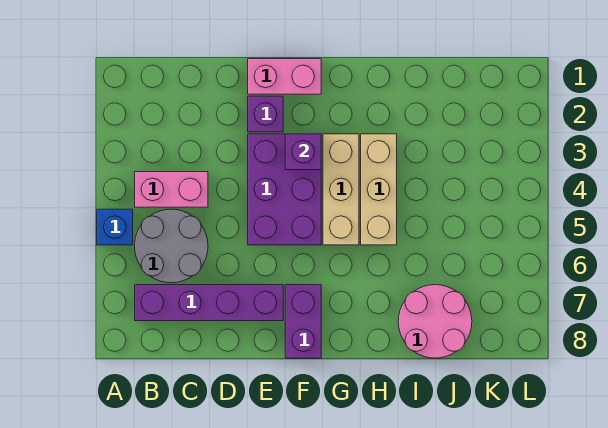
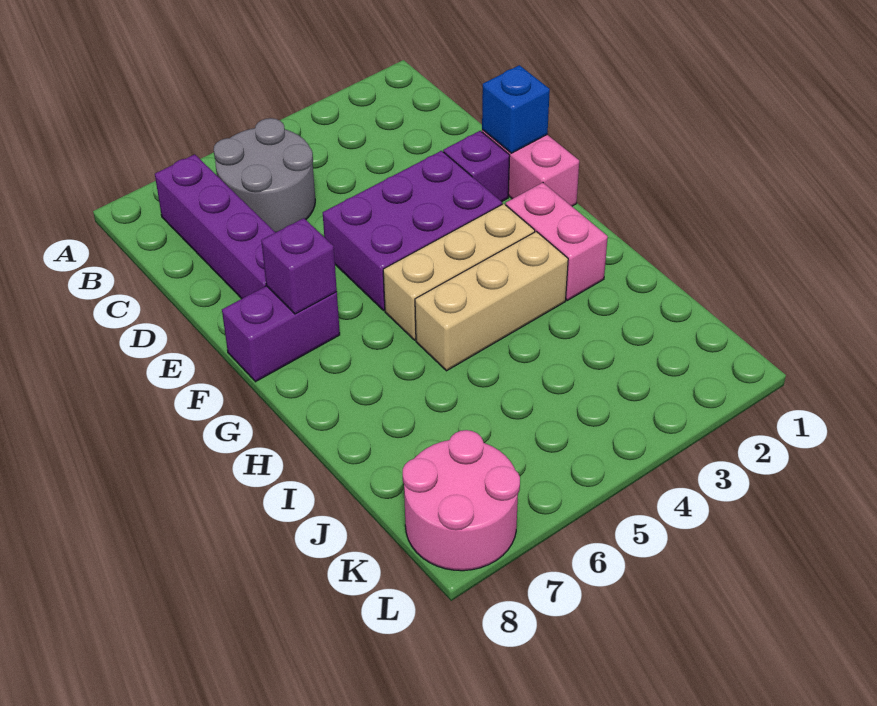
blue brick A5 level 1 -> blue brick E1 level 2
pink brick B4:C4 level 1 -> pink brick G2:H2 level 1
purple brick F3 level 2 -> purple brick F7 level 2
pink round brick I7:J8 level 1 -> pink round brick K7:L8 level 1

